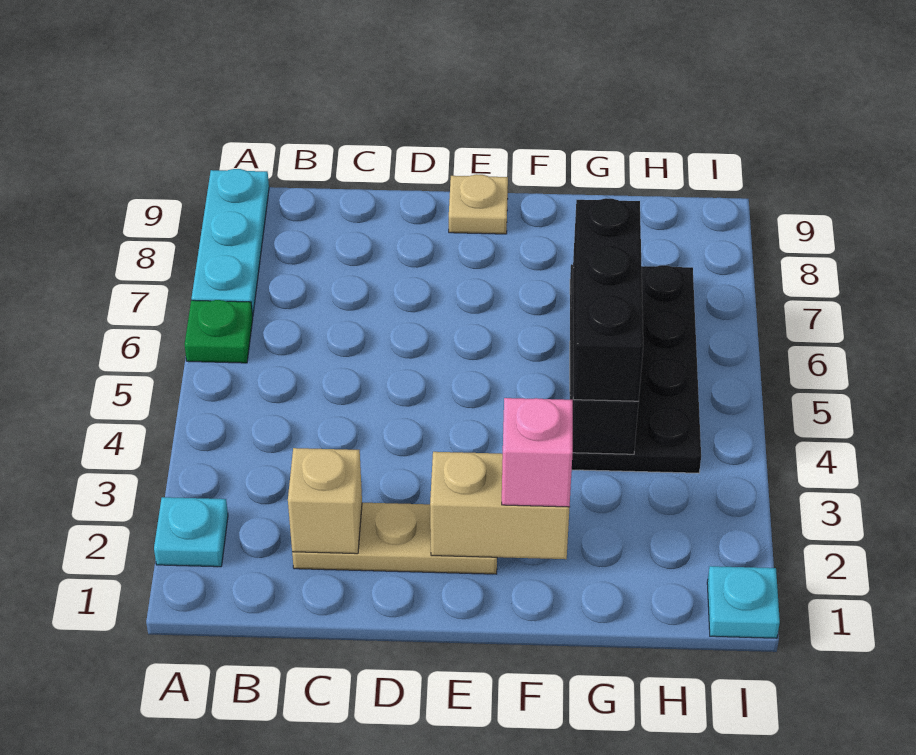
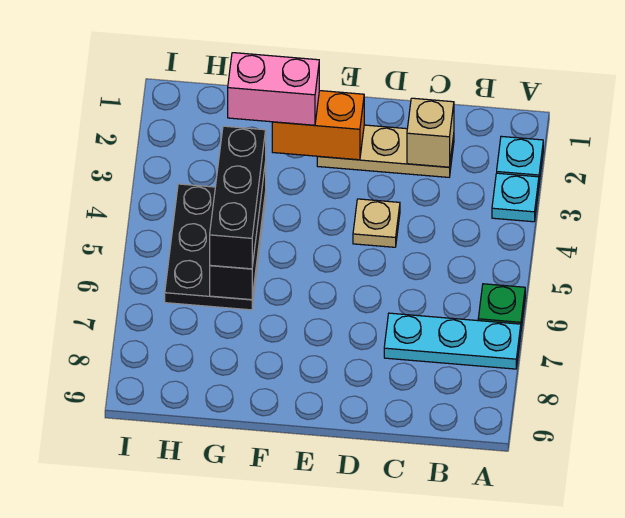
cyan plate A7:A9 level 1 -> cyan plate A7:C7 level 1
tan brick E2:F2 level 2 -> orange brick E2:F2 level 2
tan plate E9 level 1 -> tan plate D4 level 1
pink brick F2 level 3 -> pink brick F2:G2 level 3
black plate G4:H7 level 1 -> black plate G4:H6 level 1
cyan plate I1 level 1 -> cyan plate A3 level 1

